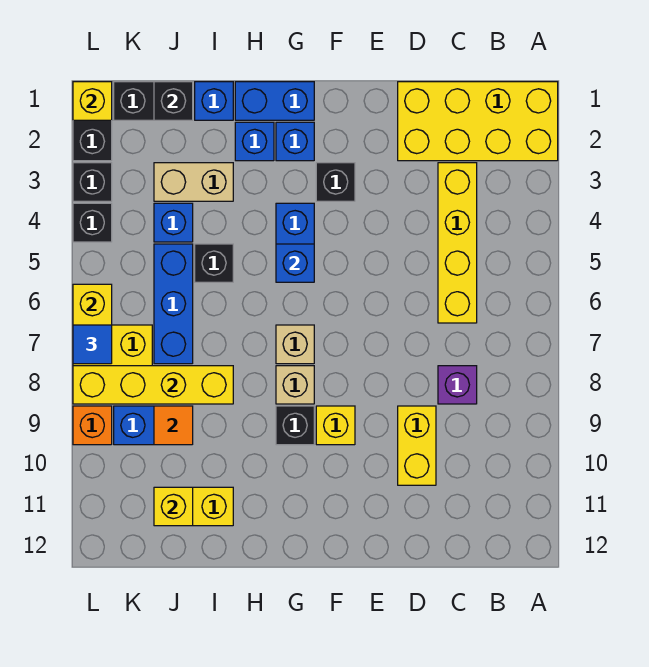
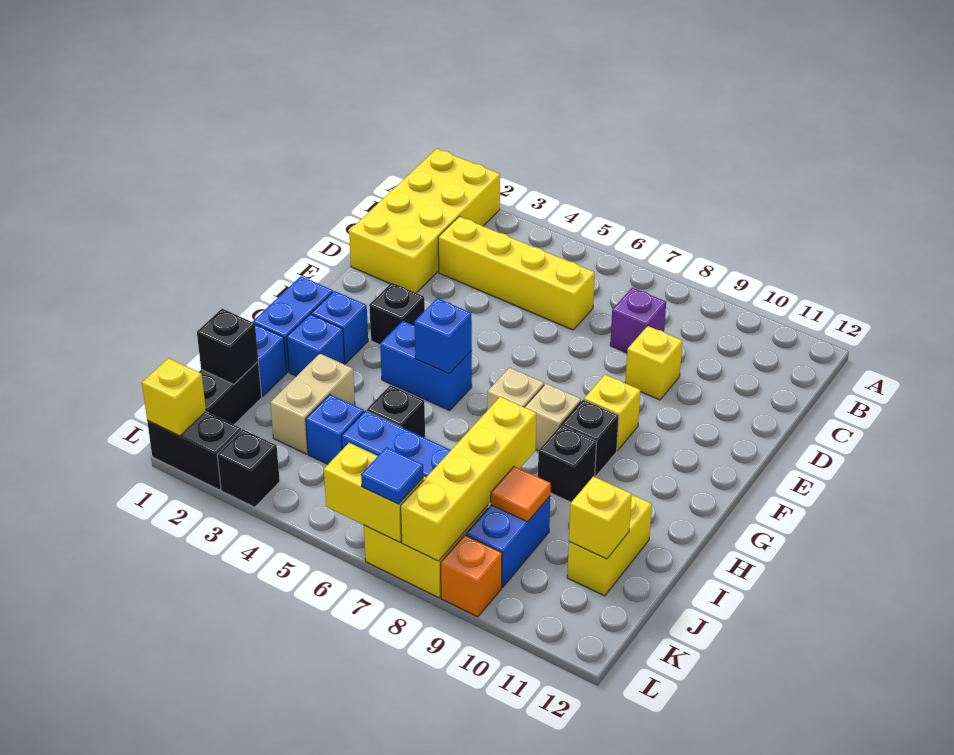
yellow brick D9:D10 level 1 -> yellow brick D9 level 1
black brick L4 level 1 -> black brick H9 level 1

